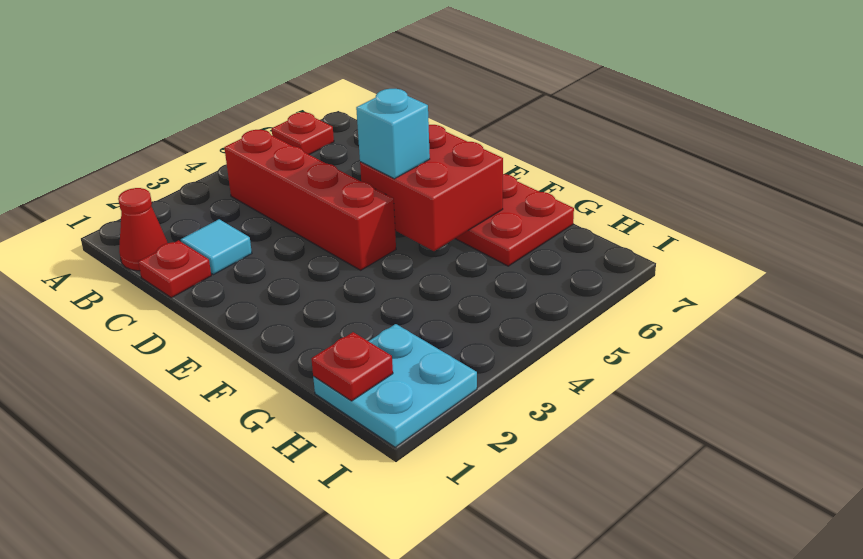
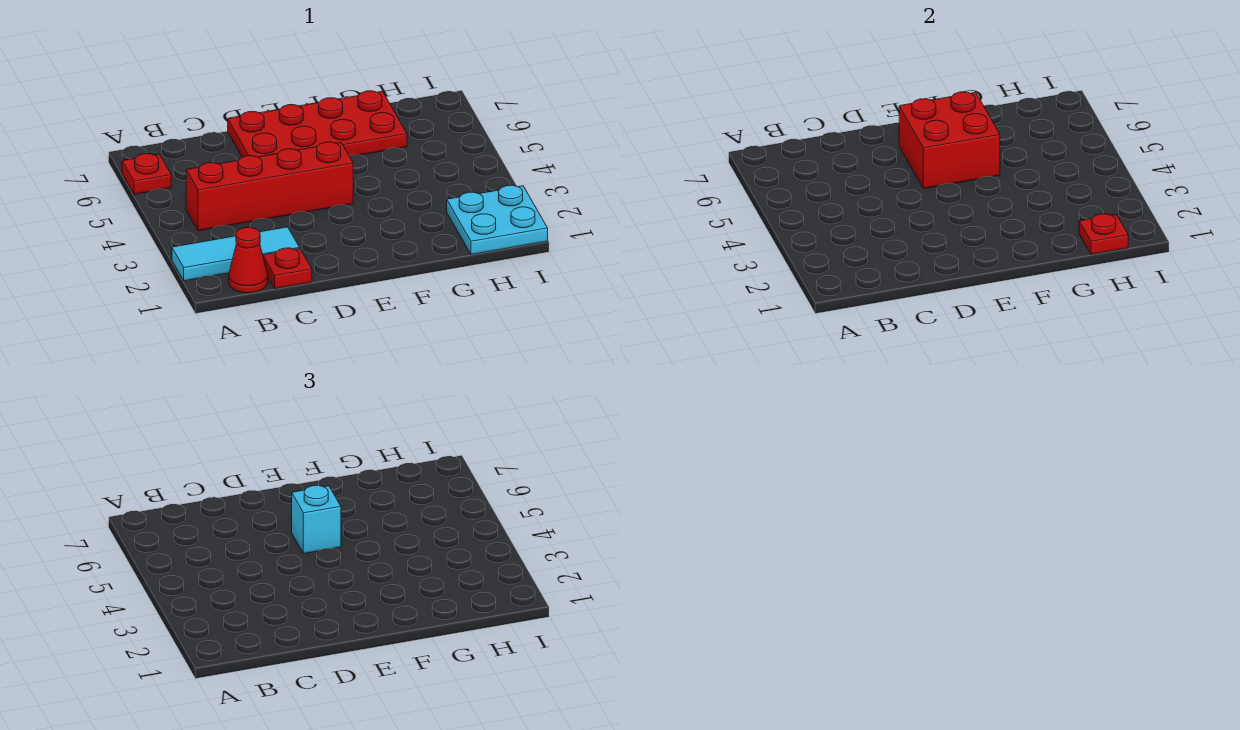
cyan tile C2 level 1 -> cyan tile A2:C2 level 1

